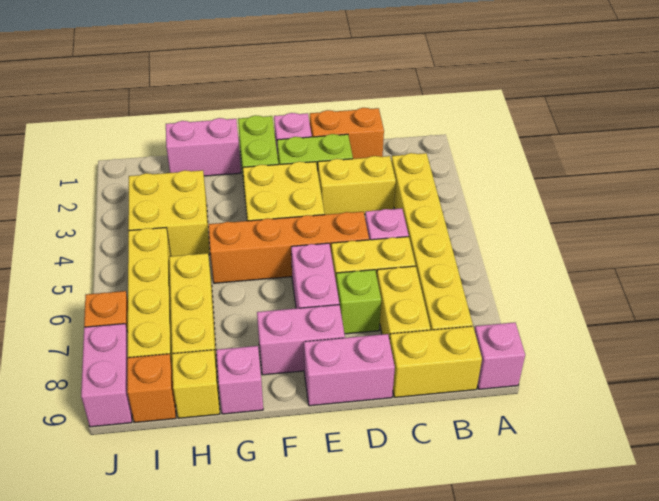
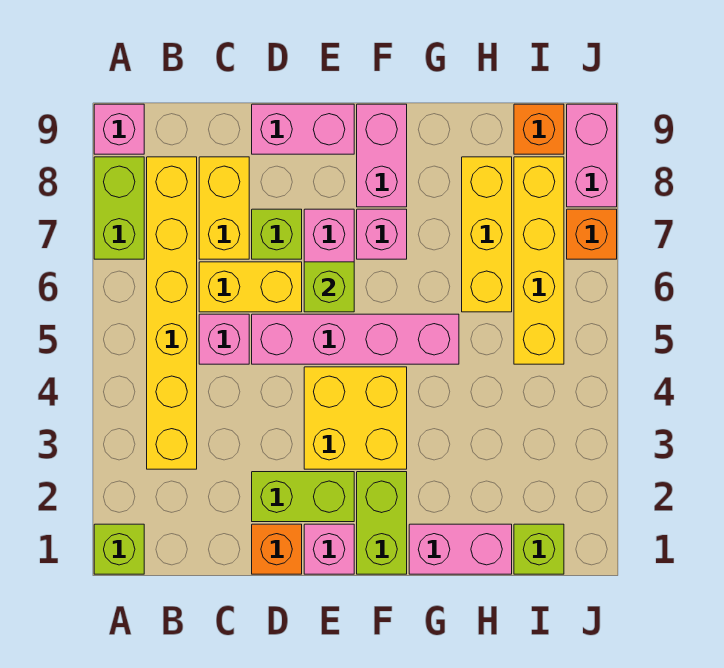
none -> lime brick A1 level 1
none -> lime brick A7:A8 level 1
yellow brick B9:C9 level 1 -> none
orange brick C1:D1 level 1 -> orange brick D1 level 1
yellow brick C3:D3 level 1 -> none
orange brick D5:G5 level 1 -> pink brick D5:G5 level 1
none -> lime brick E6 level 2
pink brick E8:F8 level 1 -> pink brick F8:F9 level 1
pink brick G9 level 1 -> pink brick F7 level 1
yellow brick H3:I4 level 1 -> none
yellow brick H9 level 1 -> none
none -> lime brick I1 level 1

